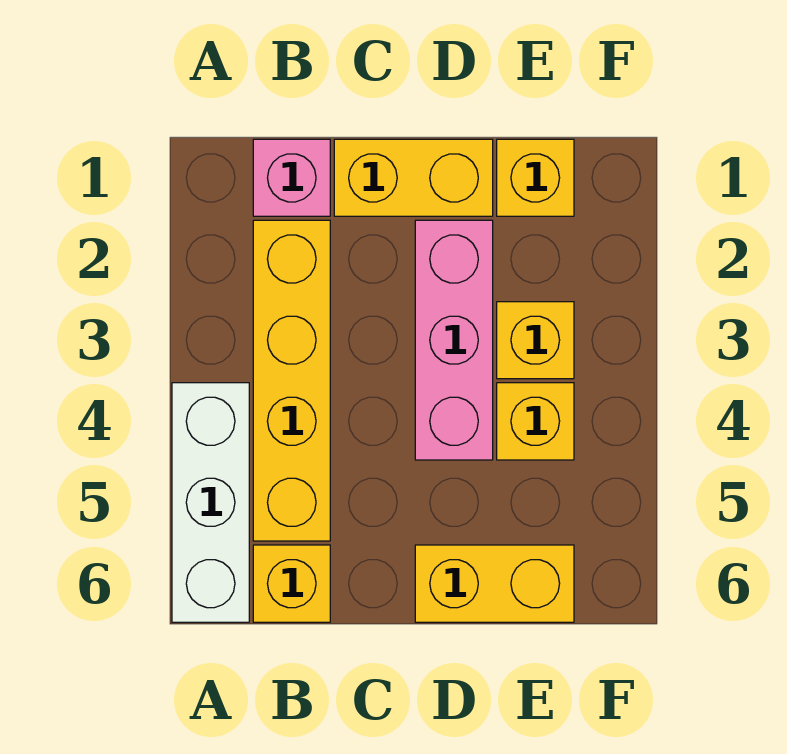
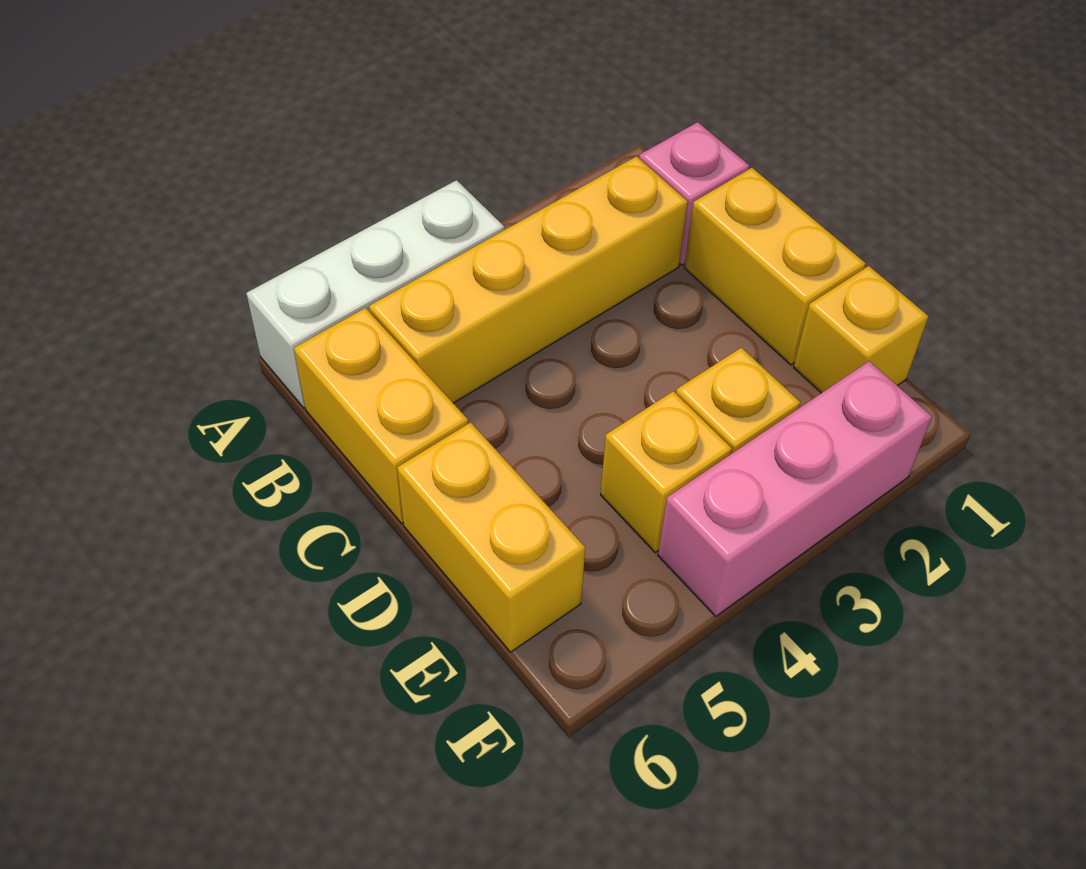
yellow brick B6 level 1 -> yellow brick B6:C6 level 1
pink brick D2:D4 level 1 -> pink brick F2:F4 level 1

